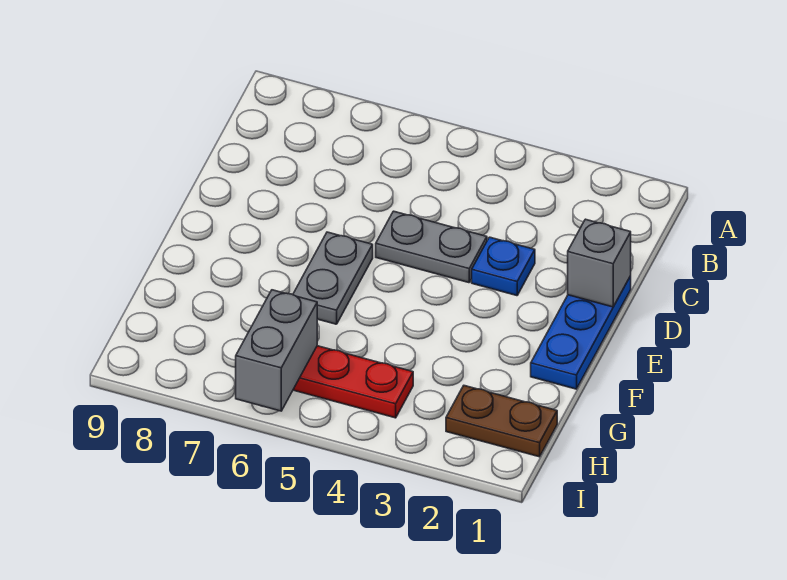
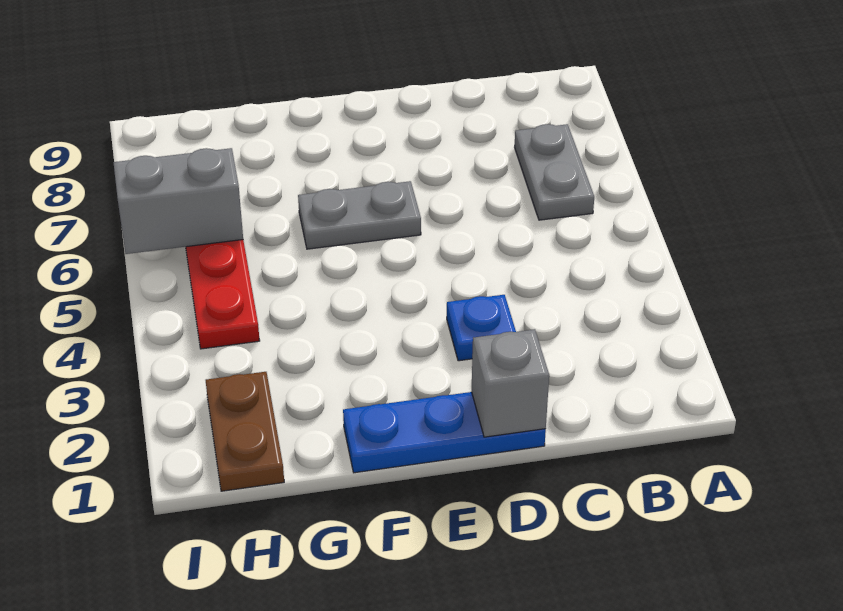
grey plate D4:D5 level 1 -> grey plate B6:B7 level 1

